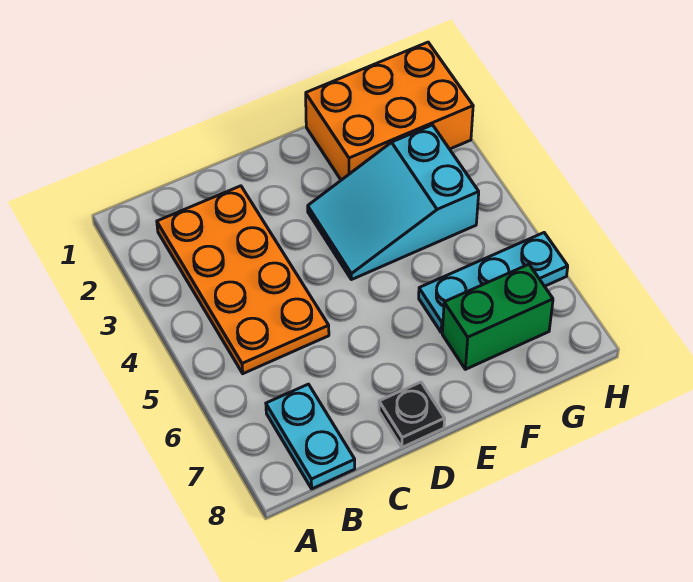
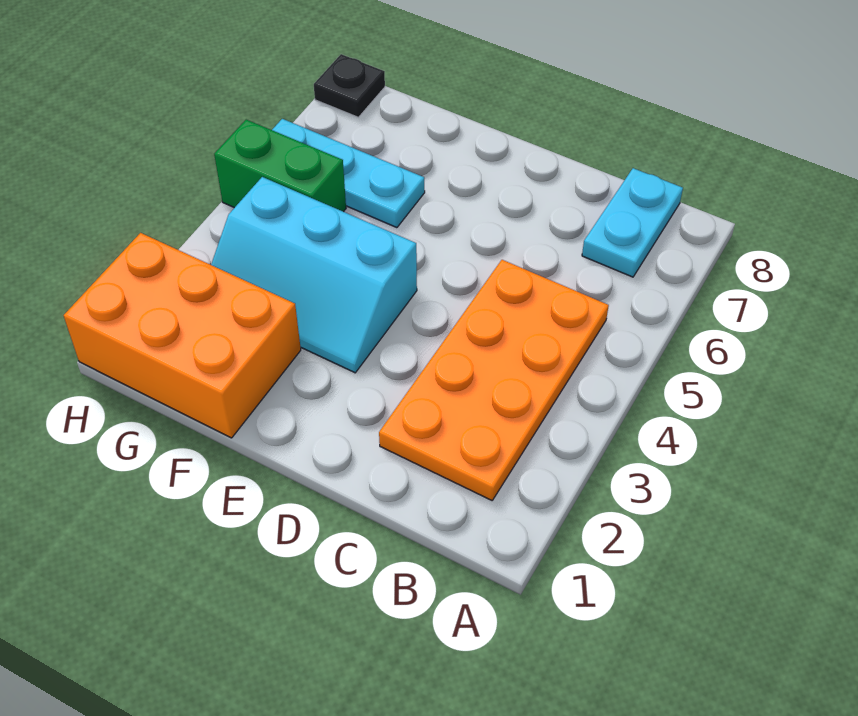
black plate D8 level 1 -> black plate H8 level 1
cyan slope E3:G4 level 1 top G -> cyan slope E3:G4 level 1 top 4
green brick F7:G7 level 1 -> green brick G5:H5 level 1

